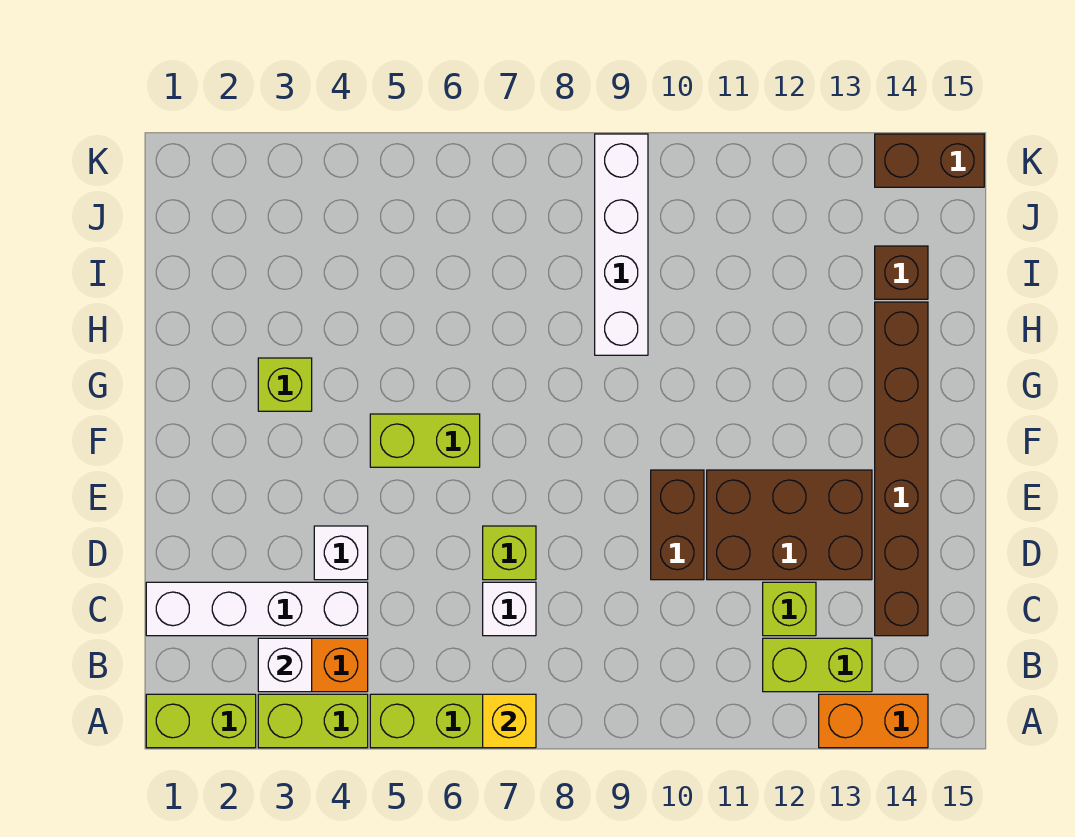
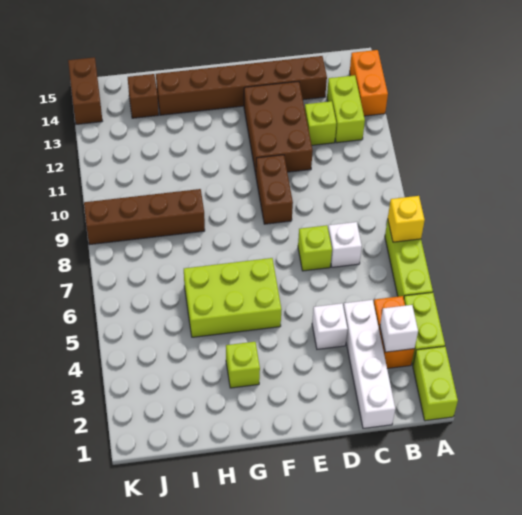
brown brick D10:E10 level 1 -> brown brick E9:E10 level 1
lime brick F5:F6 level 1 -> lime brick F5:H6 level 1
white brick H9:K9 level 1 -> brown brick H9:K9 level 1

